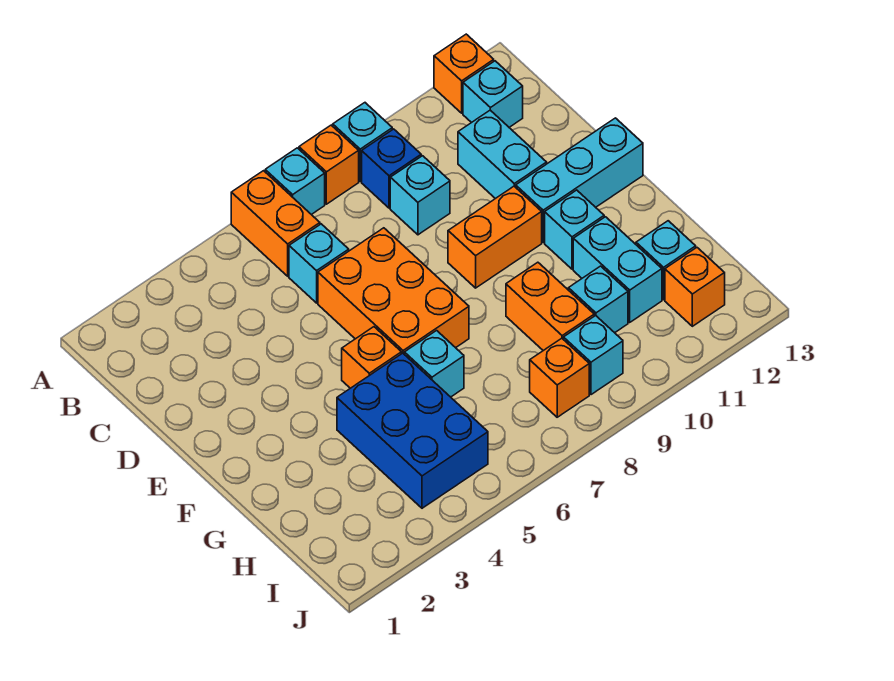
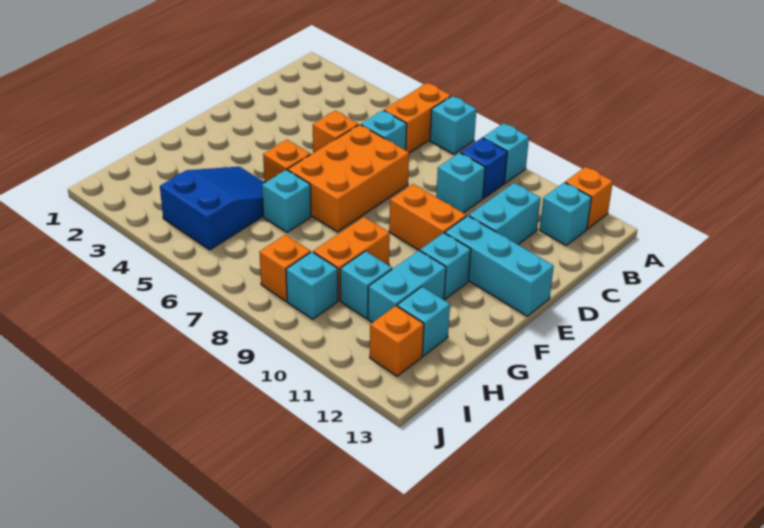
orange brick A8 level 1 -> orange brick D5 level 1
blue brick G4:I5 level 1 -> blue slope G4:I5 level 1 top I

